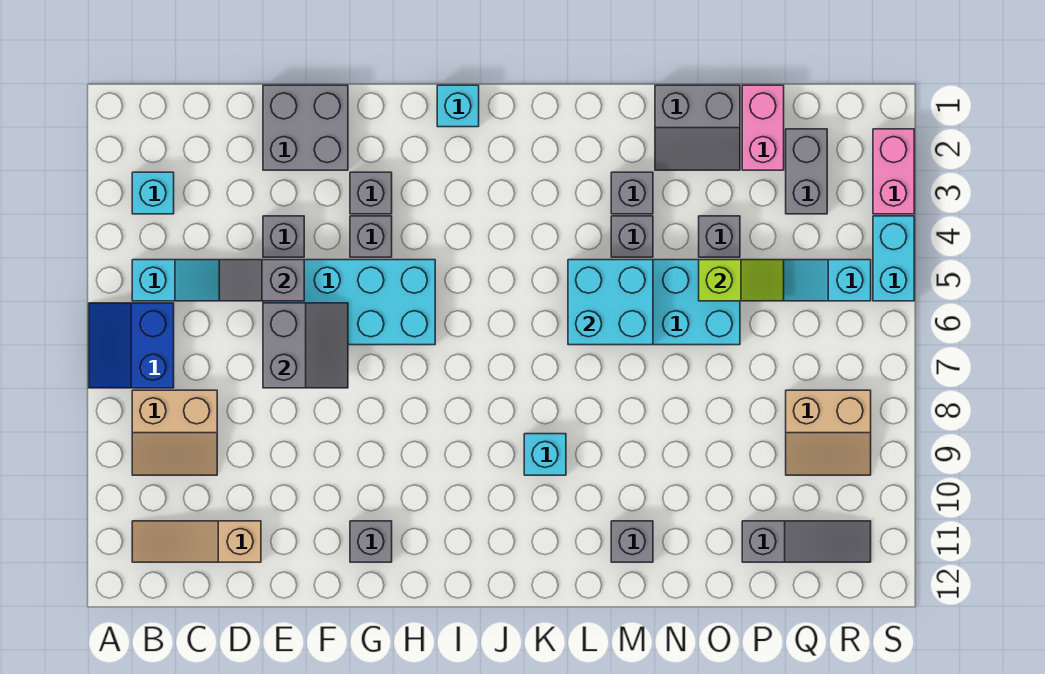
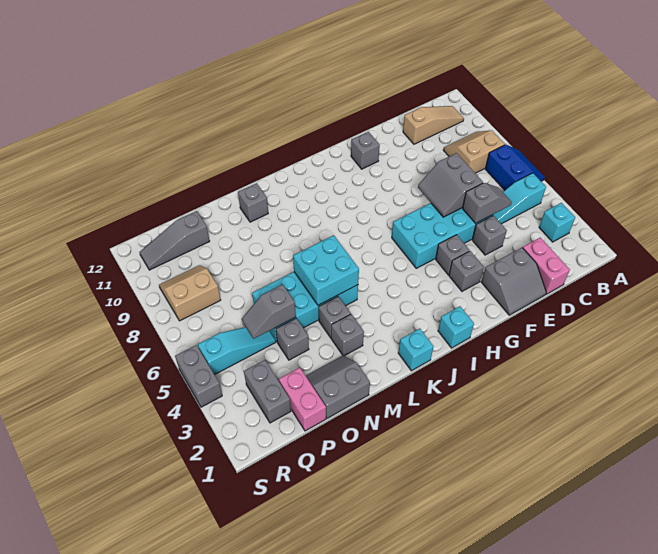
grey brick E1:F2 level 1 -> grey slope E1:F2 level 1 top 2
cyan brick K9 level 1 -> cyan brick K1 level 1
lime slope O5:P5 level 2 top O -> grey slope O5:P5 level 2 top O
pink brick S2:S3 level 1 -> pink brick D1:D2 level 1
cyan brick S4:S5 level 1 -> grey brick S4:S5 level 1

